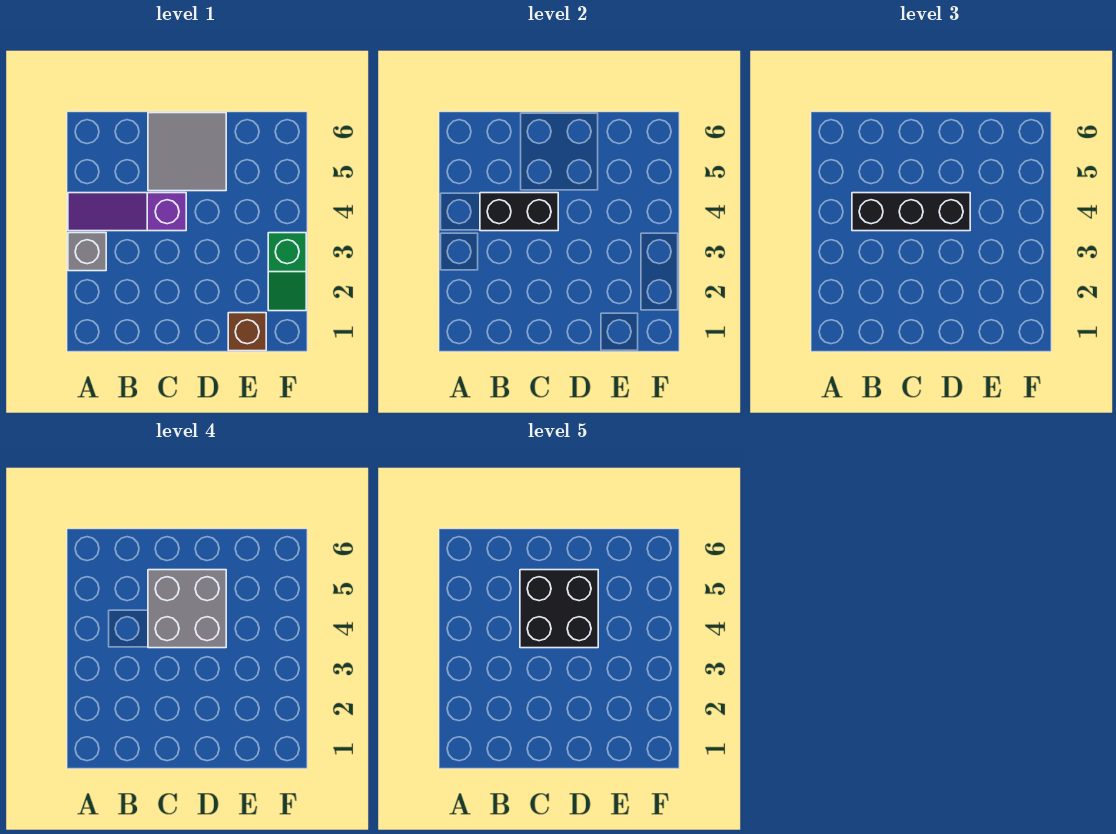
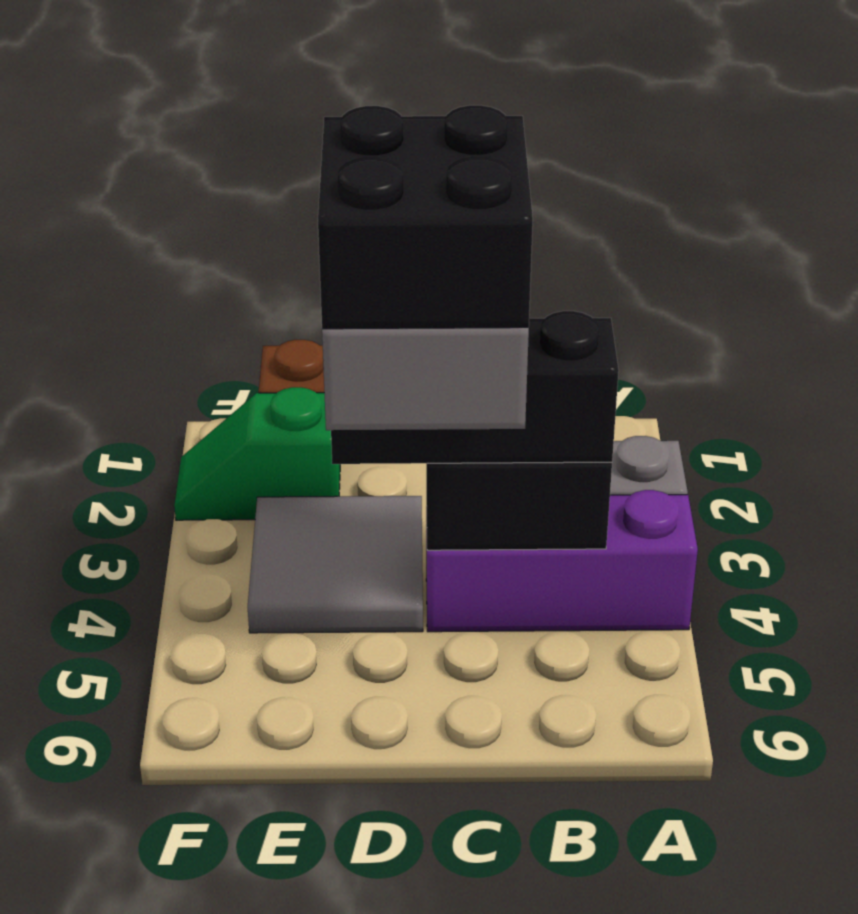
purple slope A4:C4 level 1 top C -> purple brick A4:C4 level 1
grey tile C5:D6 level 1 -> grey tile D3:E4 level 1
green slope F2:F3 level 1 top 3 -> green slope E2:F2 level 1 top E

